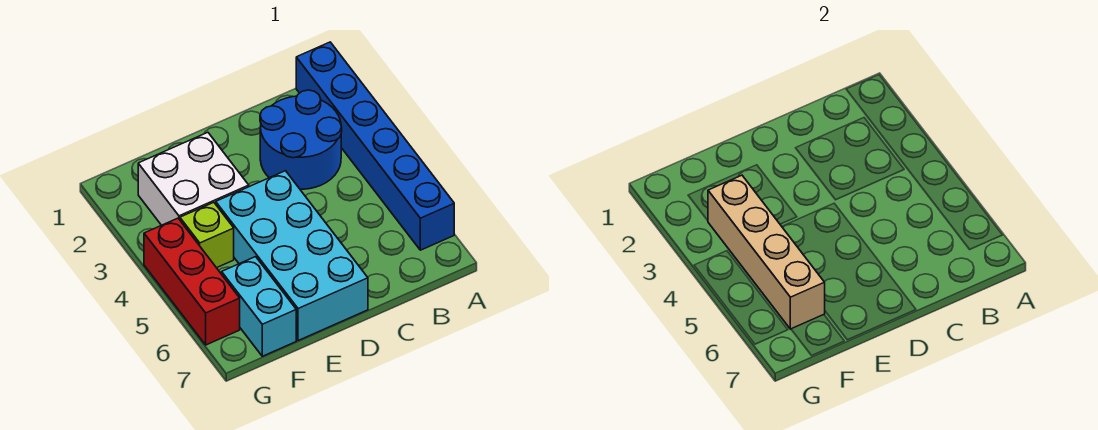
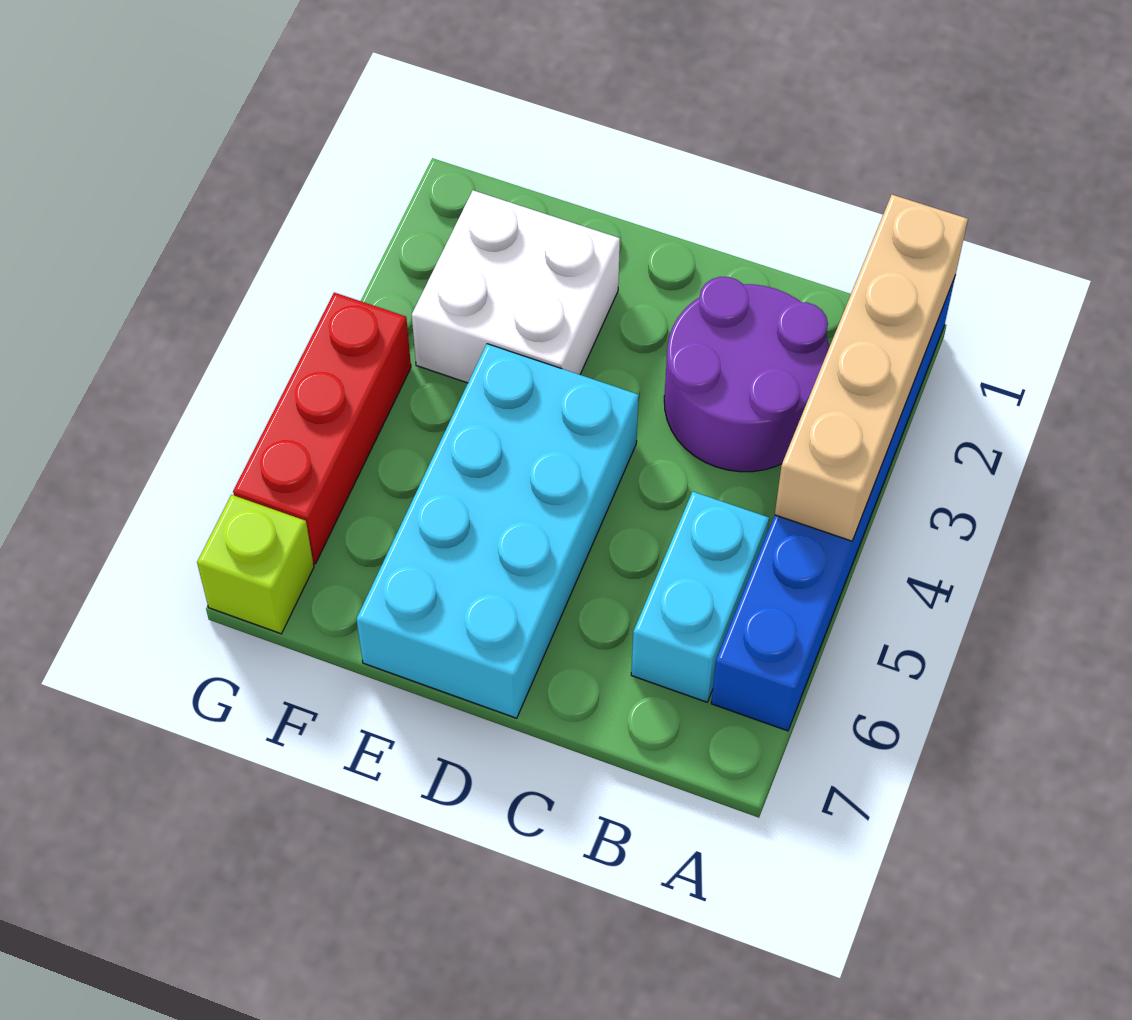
blue round brick B2:C3 level 1 -> purple round brick B2:C3 level 1
tan brick F3:F6 level 2 -> tan brick A1:A4 level 2
lime brick F4 level 1 -> lime brick G7 level 1
cyan brick F6:F7 level 1 -> cyan brick B5:B6 level 1

